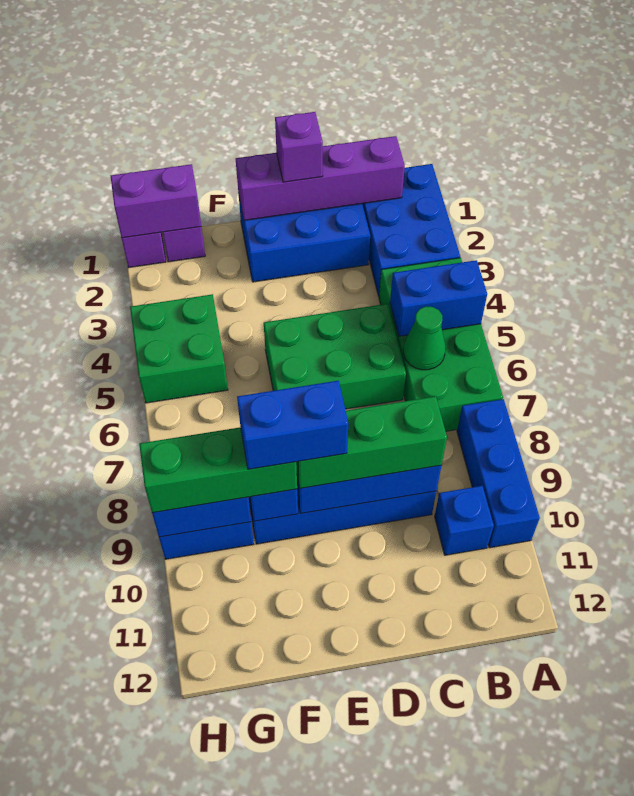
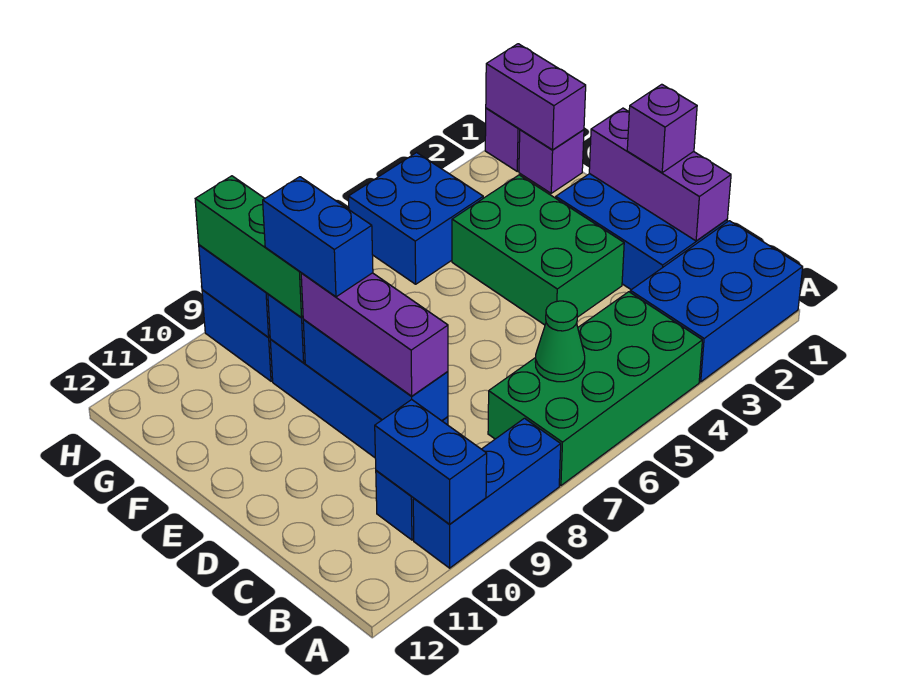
blue brick A5:B5 level 2 -> blue brick A10:B10 level 2
purple brick B1:E1 level 2 -> purple brick C1:E1 level 2
green brick C5:E6 level 1 -> green brick D3:F4 level 1
green brick C9:E9 level 3 -> purple brick C9:E9 level 3
green brick G4:H5 level 1 -> blue brick G4:H5 level 1

